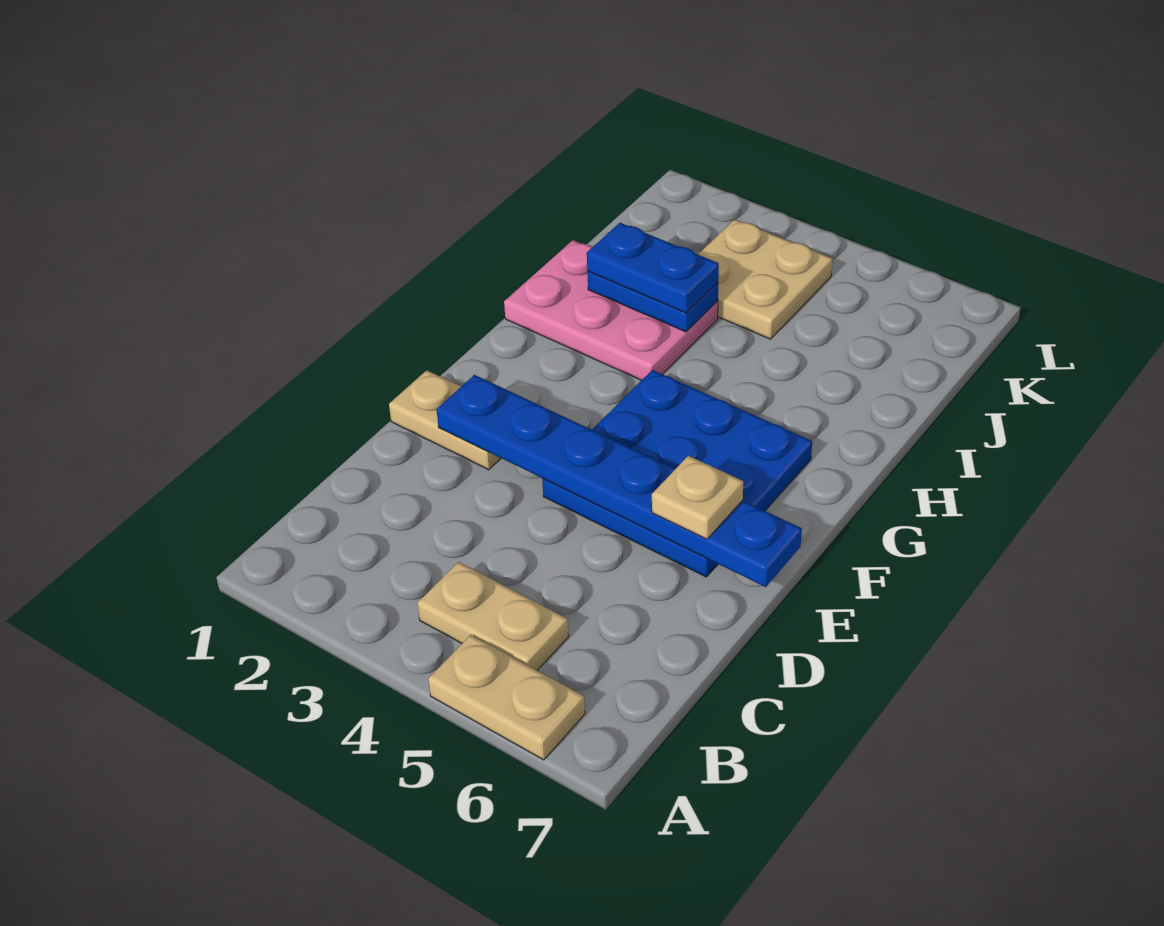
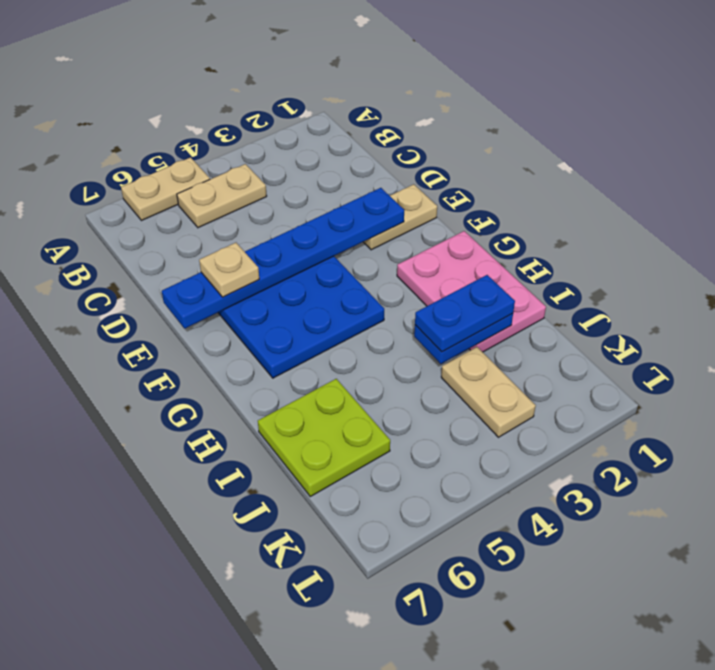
pink plate H1:I3 level 1 -> pink plate G1:I2 level 1
none -> lime plate I6:J7 level 1
tan plate J3:K4 level 1 -> tan plate J3:K3 level 1

